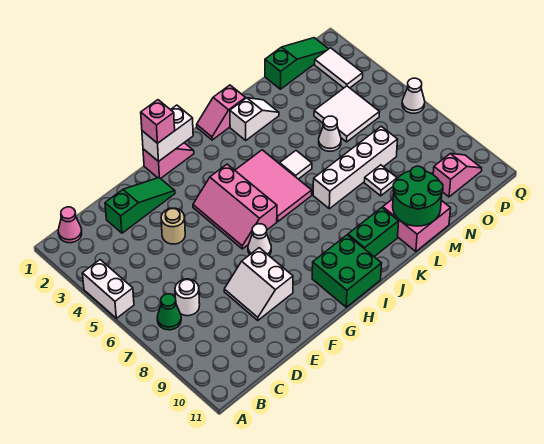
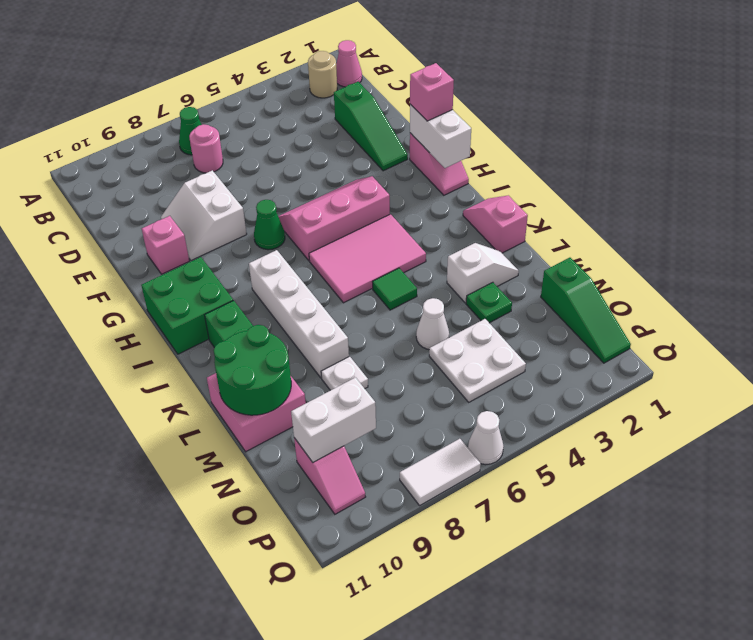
white brick A4:A5 level 1 -> white brick O9:O10 level 2
white round brick C7 level 1 -> pink round brick C7 level 1
tan round brick E4 level 1 -> tan round brick B2 level 1
white slope E8:F9 level 1 top F -> white slope E8:F9 level 1 top 8
none -> pink brick F10 level 1
white cone G7 level 1 -> green cone G7 level 1
white slope K2:L2 level 1 top K -> white slope L2:L3 level 1 top 3
white tile K5 level 1 -> green tile K5 level 1
white brick K7:N7 level 1 -> white brick I8:L8 level 1
none -> green plate M3 level 1
white tile N4:O5 level 1 -> white plate N4:O5 level 1
white tile P2:P3 level 1 -> white tile Q7:Q8 level 1

